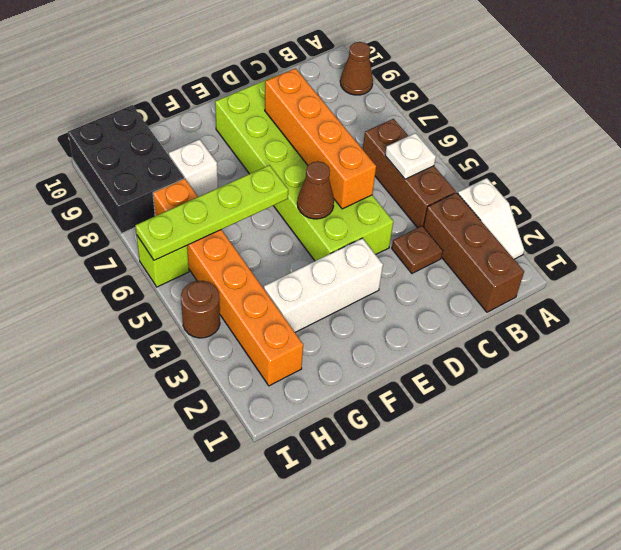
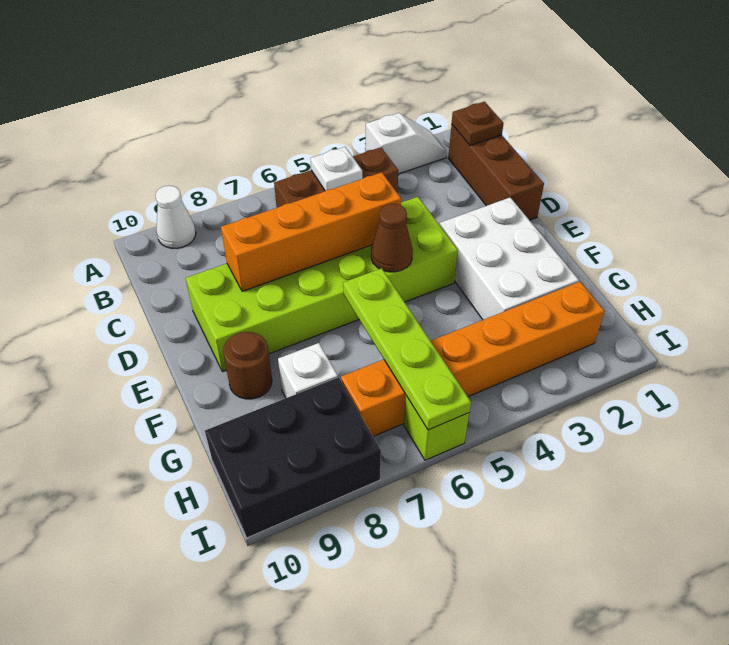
brown cone A9 level 1 -> white cone A9 level 1
brown brick B1:B3 level 1 -> brown brick B1:D1 level 1
brown plate C3 level 1 -> brown plate B1 level 2
white brick E3:G3 level 1 -> white brick E2:G3 level 1
brown round brick I4 level 1 -> brown round brick F9 level 1

